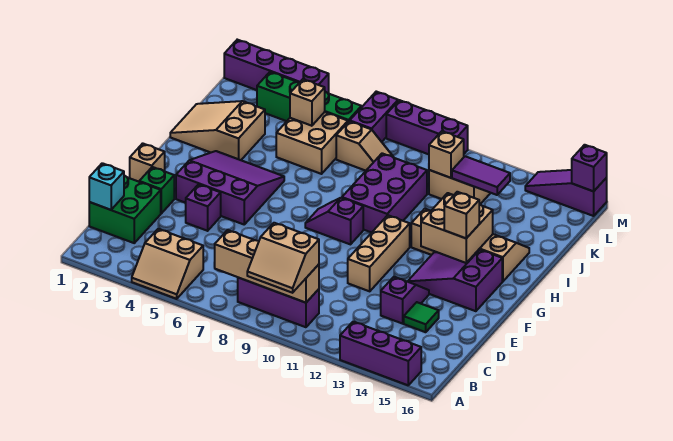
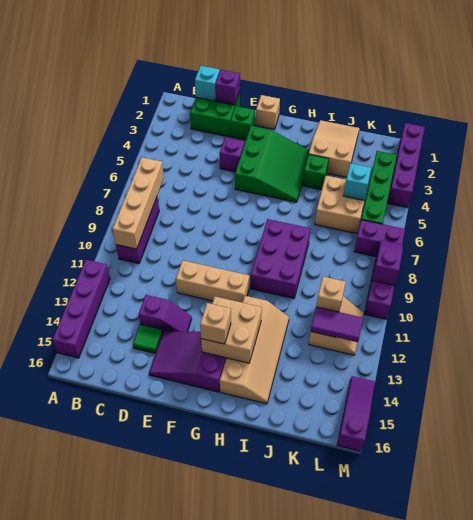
tan slope A4:B5 level 1 top B -> none
tan slope A9:B10 level 3 top B -> none
purple brick A13:A15 level 1 -> purple brick A12:A15 level 1
purple slope F3:H5 level 1 top F -> green slope F3:H5 level 1 top F
purple slope F13:G15 level 1 top 15 -> purple slope E14:G15 level 1 top G
purple slope G8:G9 level 1 top 9 -> purple slope M8:M9 level 2 top 9
purple brick H9:J10 level 1 -> purple brick H8:I10 level 1
none -> green brick I4 level 1
tan brick K5 level 2 -> cyan brick K5 level 2
tan slope K7:K8 level 1 top 7 -> none
purple tile K12:K13 level 2 -> purple tile K12:L12 level 2
purple brick M16 level 2 -> purple brick D1 level 2

